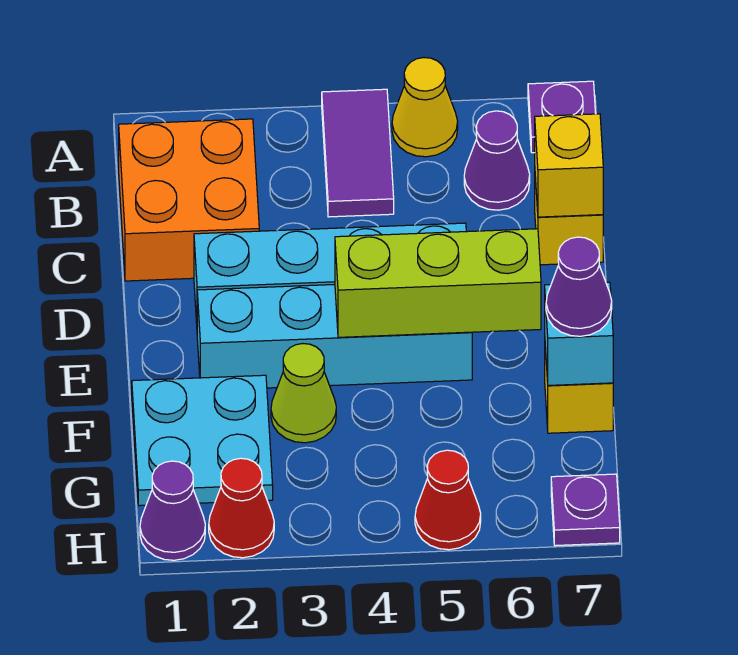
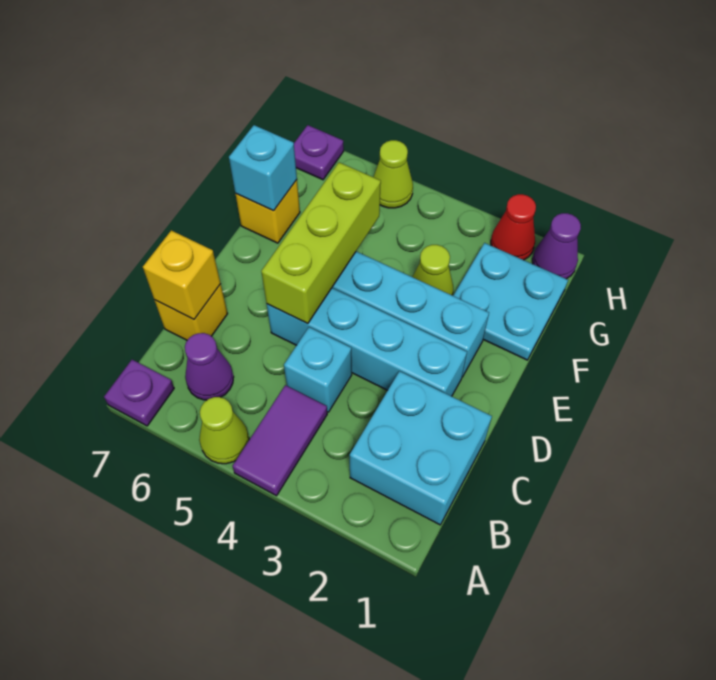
yellow cone A5 level 1 -> lime cone A5 level 1
orange brick B1:C2 level 1 -> cyan brick B1:C2 level 1
none -> cyan brick C4 level 1
lime brick E4:E6 level 2 -> lime brick D5:F5 level 2
purple cone F7 level 3 -> none
red cone H5 level 1 -> lime cone H5 level 1

